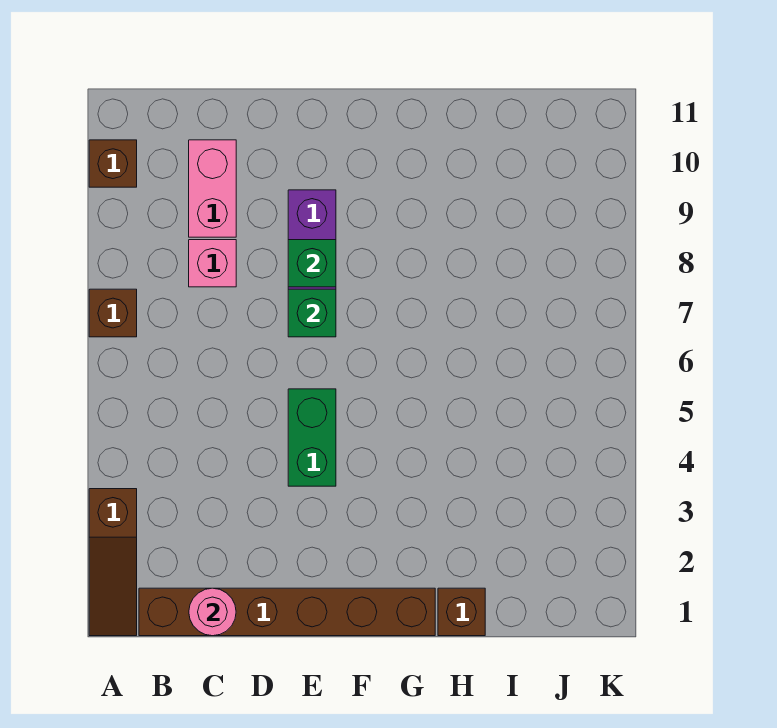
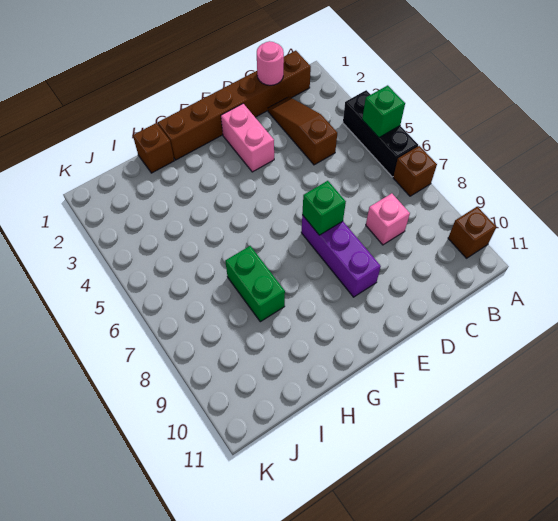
brown slope A1:A3 level 1 top 3 -> brown slope C2:C4 level 1 top 4
none -> black brick A4:A6 level 1
pink brick C9:C10 level 1 -> pink brick E2:E3 level 1
green brick E4:E5 level 1 -> green brick H7:H8 level 1
green brick E8 level 2 -> green brick A5 level 2

